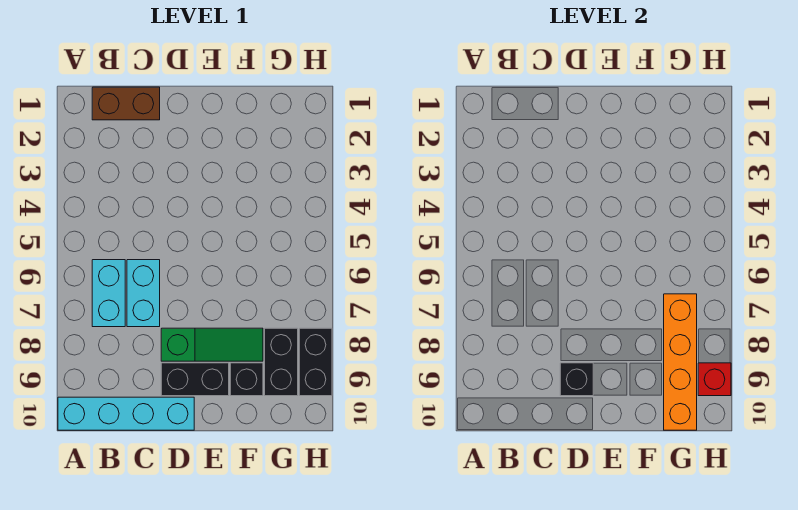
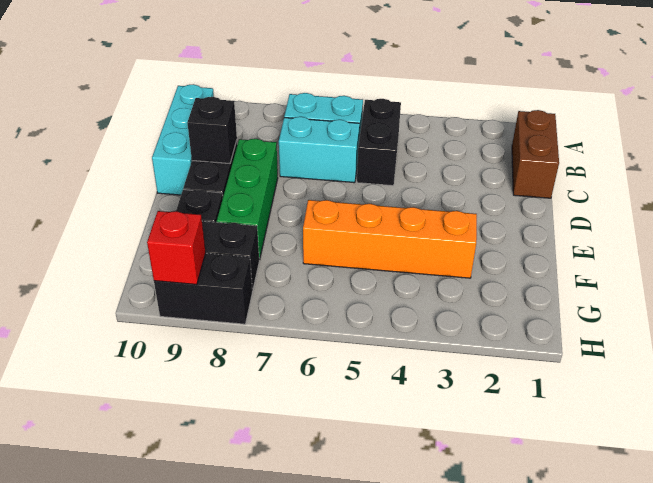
cyan brick A10:D10 level 1 -> cyan brick B10:D10 level 1
none -> black brick B5:C5 level 1
green slope D8:F8 level 1 top D -> green brick D8:F8 level 1
orange brick G7:G10 level 2 -> orange brick F3:F6 level 1

